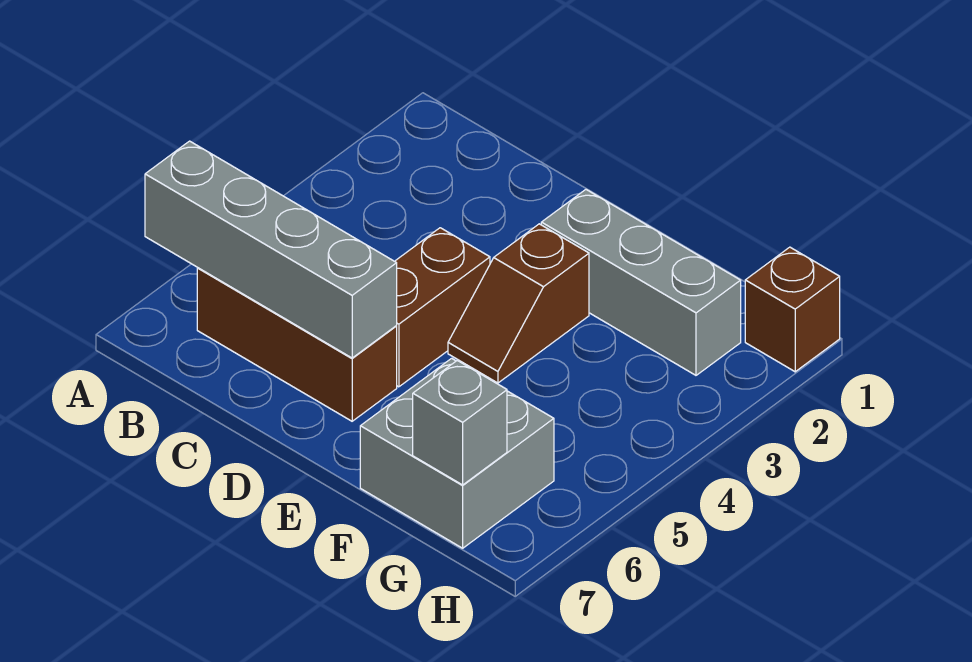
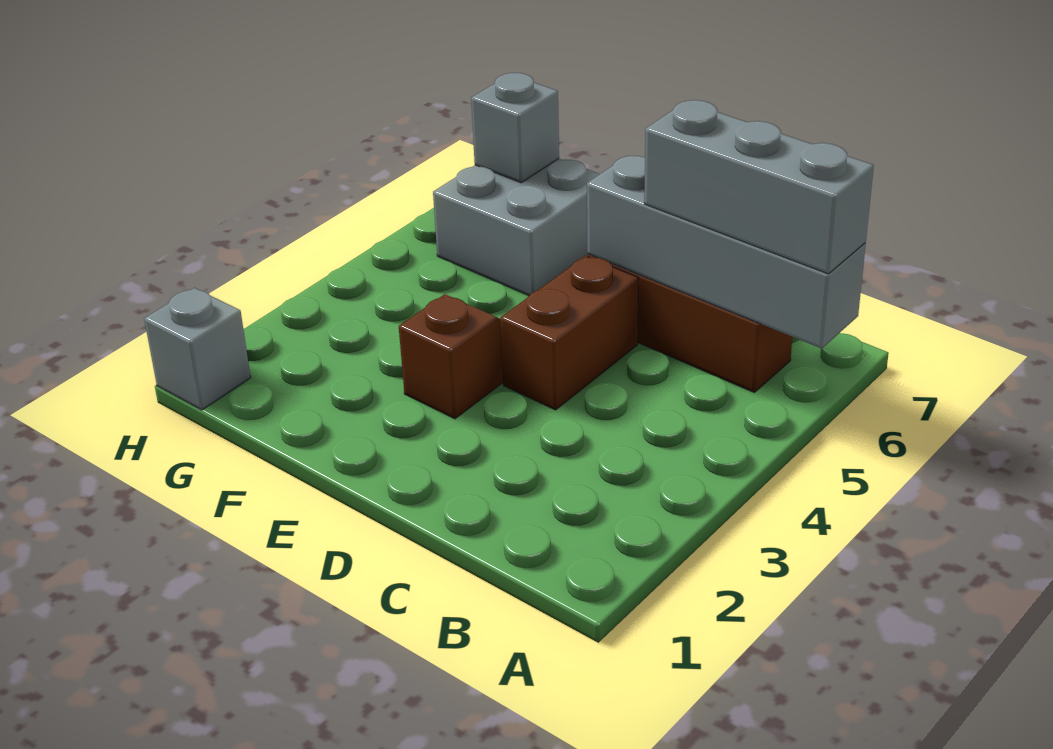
grey brick E2:G2 level 1 -> grey brick A6:C6 level 3
brown brick H1 level 1 -> grey brick H1 level 1

